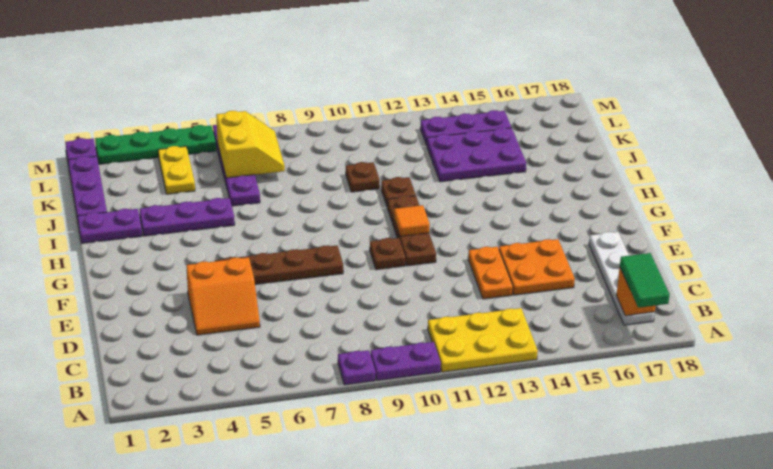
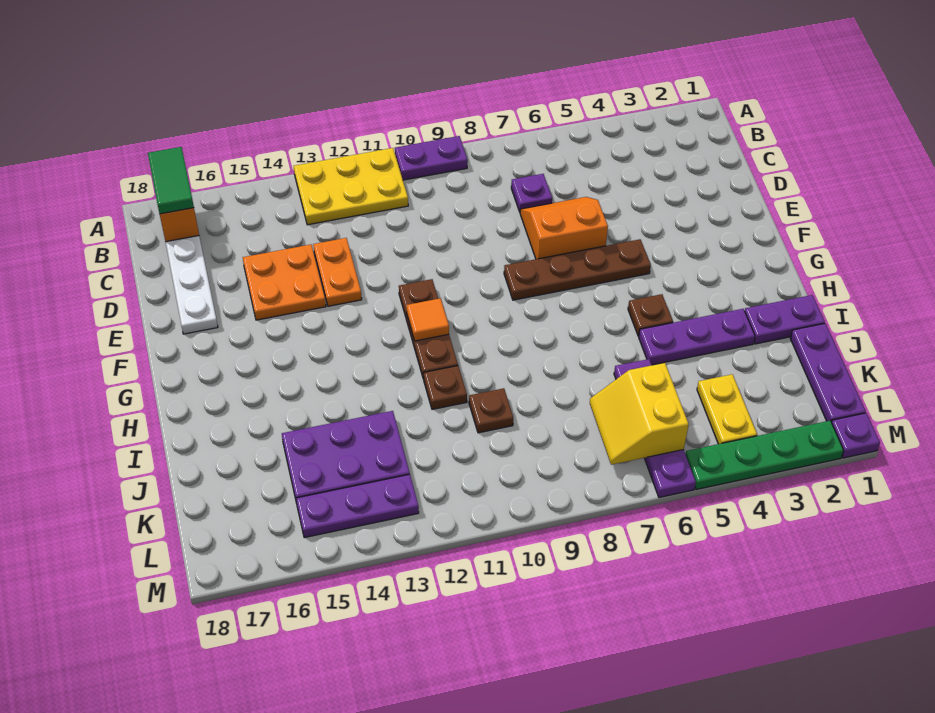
purple plate A8 level 1 -> purple plate C7 level 1
orange slope D4:E5 level 1 top E -> orange slope D6:E7 level 1 top E
brown plate F10 level 1 -> brown plate H5 level 1

